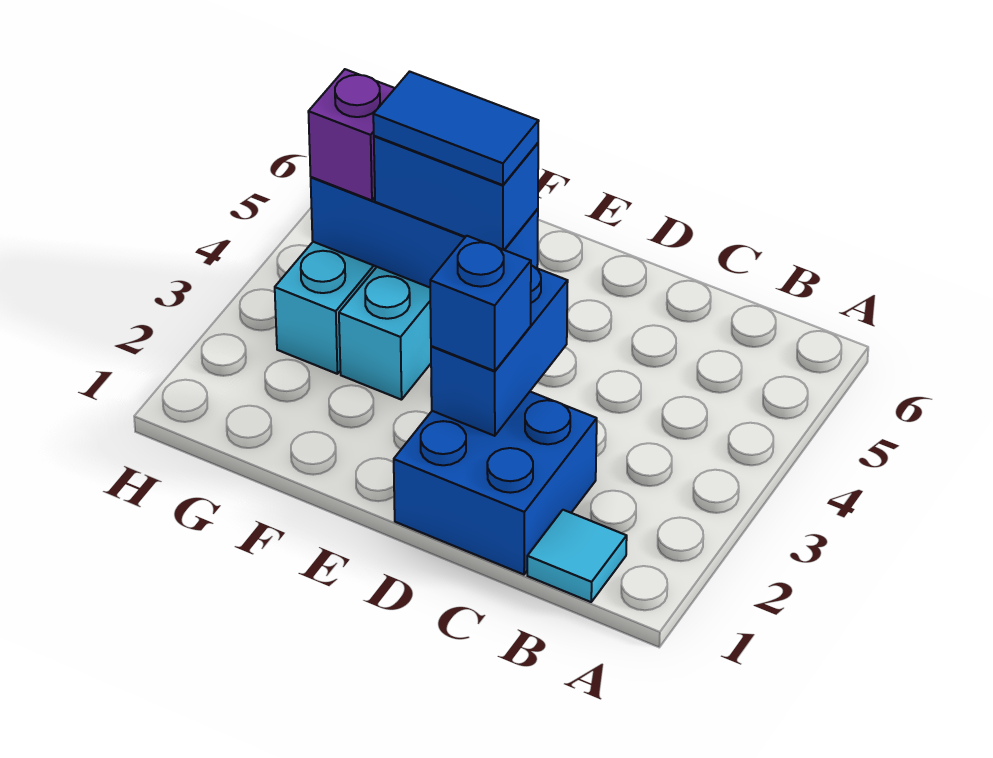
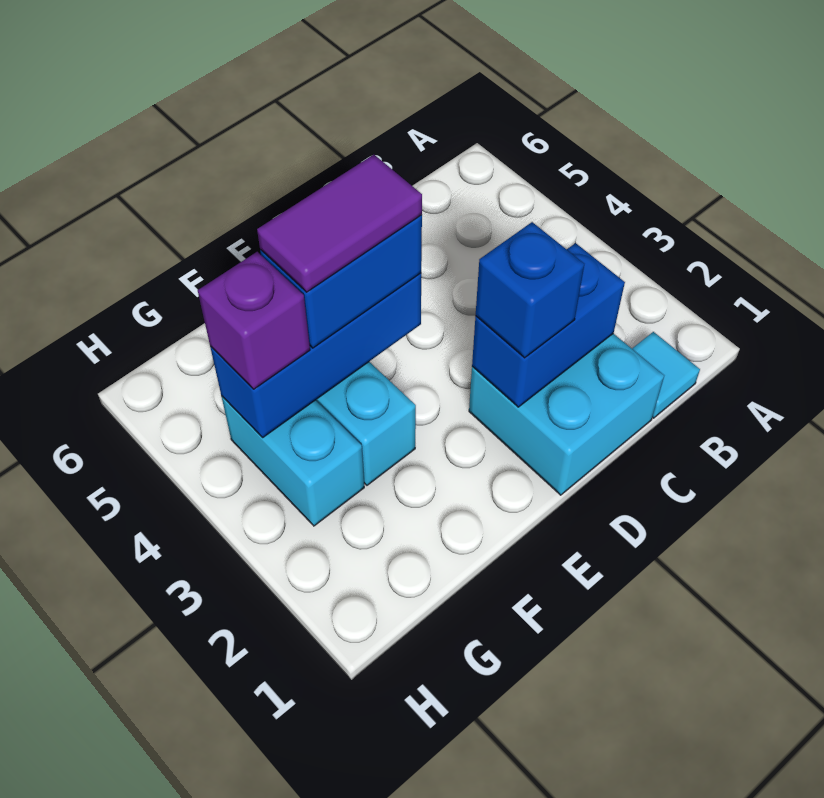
blue brick C1:D2 level 1 -> cyan brick C1:D2 level 1
blue brick D2:D3 level 2 -> blue brick C2:D2 level 2
blue tile E4:F4 level 4 -> purple tile E4:F4 level 4

